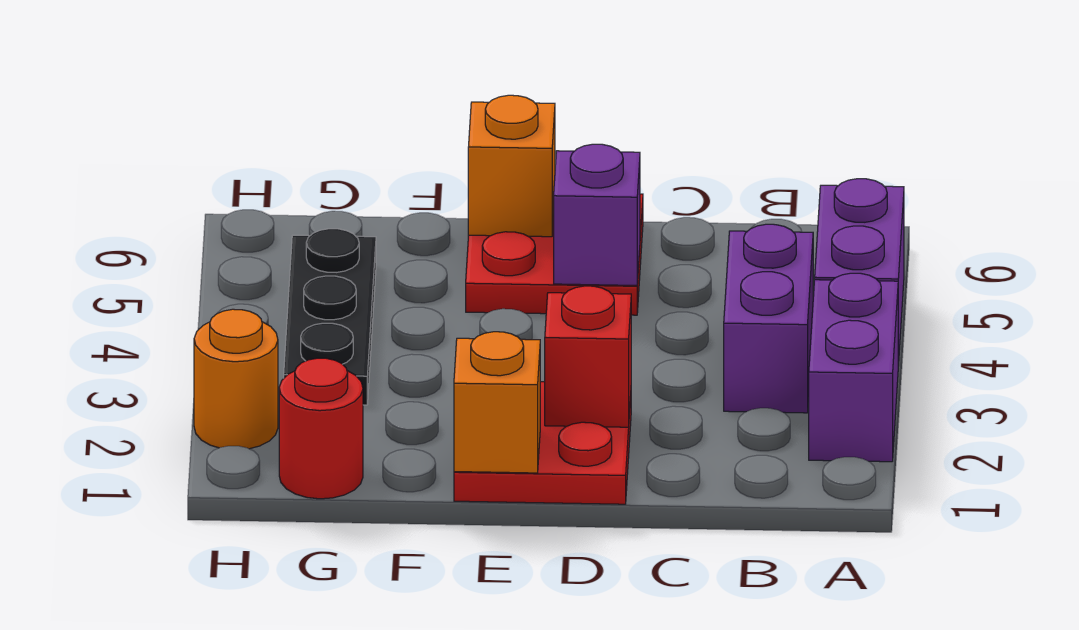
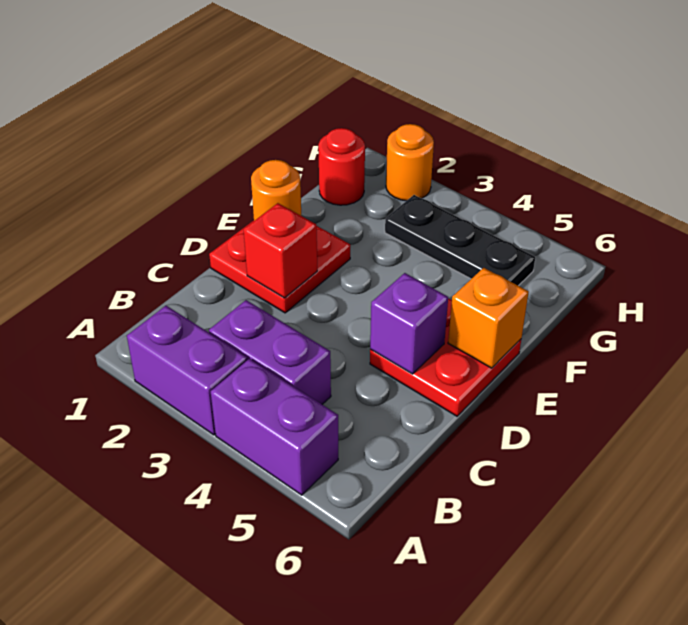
orange brick E1 level 2 -> orange round brick E1 level 2

